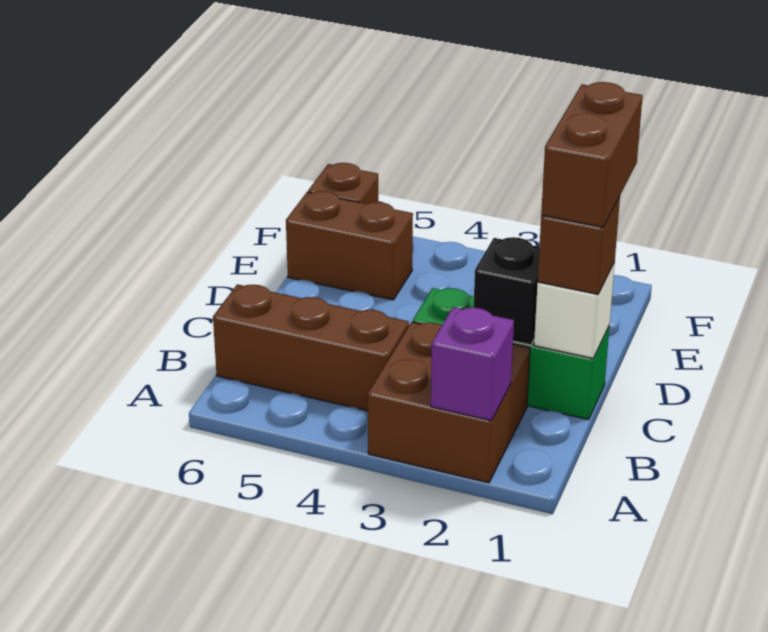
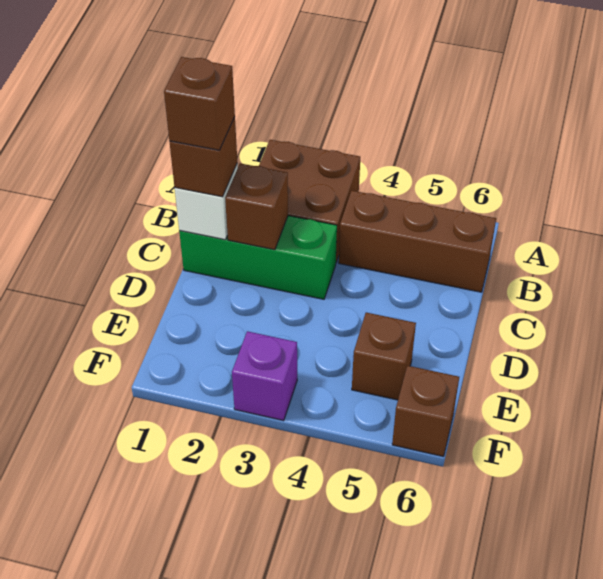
purple brick A2 level 2 -> purple brick F3 level 1
brown brick C1:D1 level 4 -> brown brick C1 level 4
black brick C2 level 2 -> brown brick C2 level 2
brown brick E5:E6 level 1 -> brown brick E5 level 1

